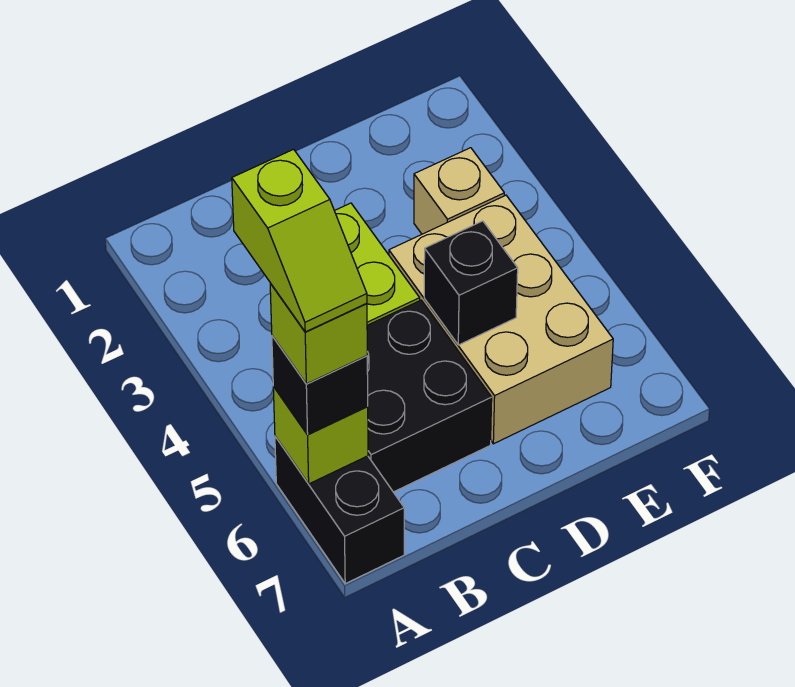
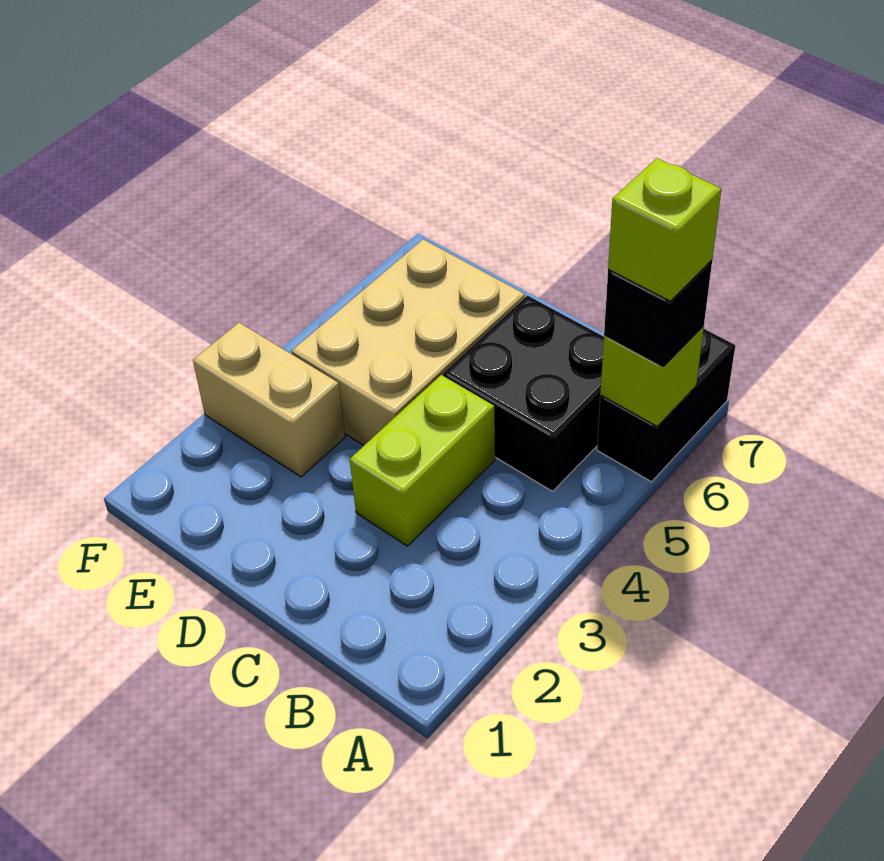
lime slope A5:A6 level 5 top 5 -> none
black brick D5 level 2 -> none
tan brick E3 level 1 -> tan brick E3:F3 level 1

